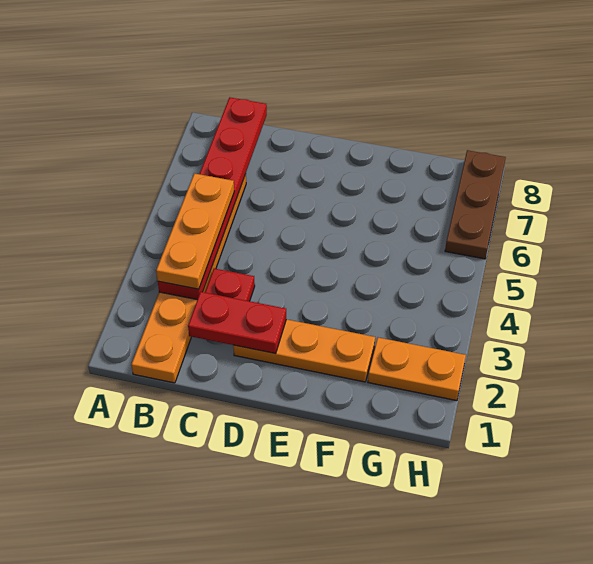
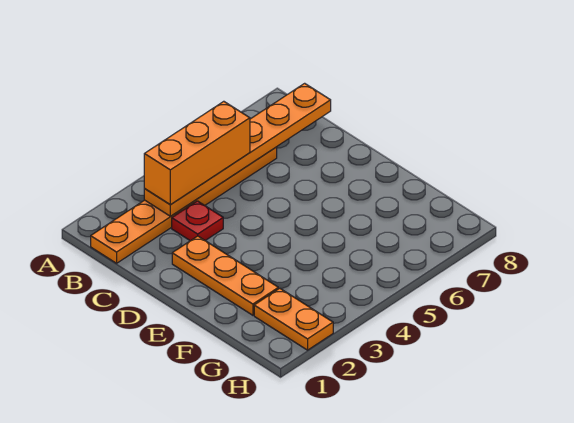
red plate B3:B8 level 2 -> orange plate B3:B8 level 2
orange plate B3:B5 level 3 -> orange brick B3:B5 level 3
red plate C2:D2 level 2 -> none
brown plate H6:H8 level 1 -> none

